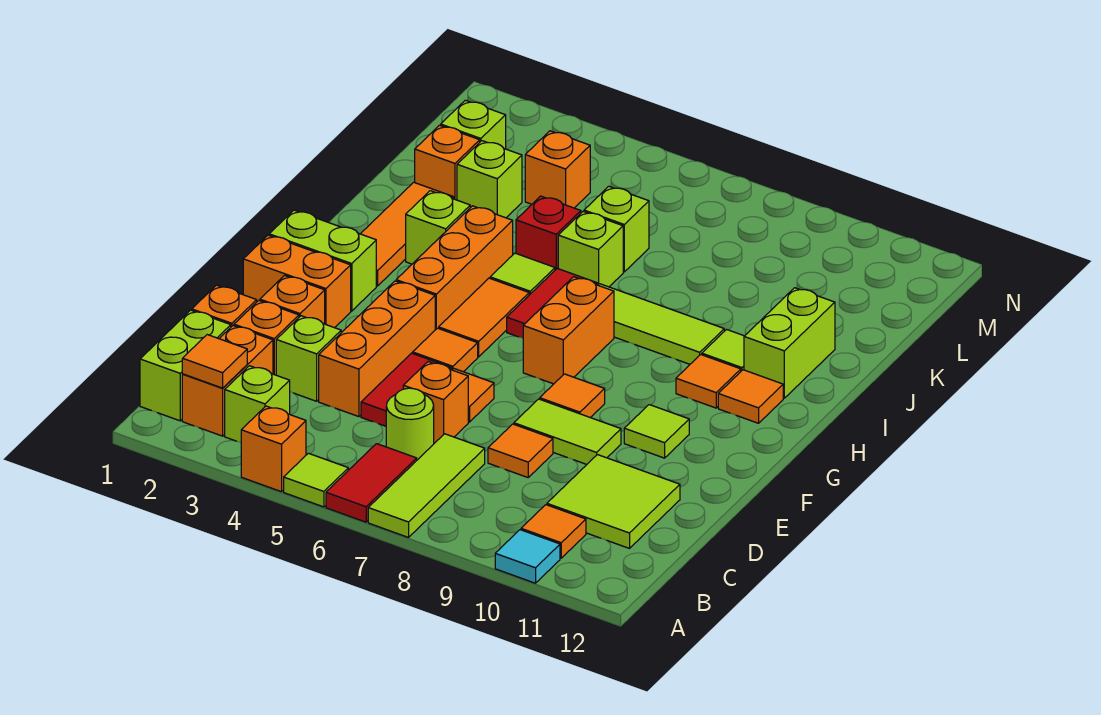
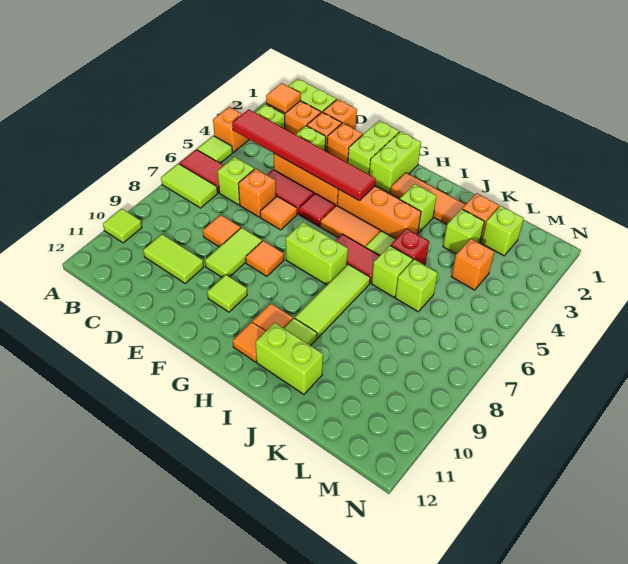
lime tile A7:C7 level 1 -> lime tile A7:B7 level 1
cyan tile A10 level 1 -> lime tile A10 level 1
none -> red tile B4:G4 level 2
orange tile B10 level 1 -> none
lime round brick C6 level 1 -> lime brick C6 level 1
lime tile C10:D11 level 1 -> lime tile C10:D10 level 1
orange brick F1:F2 level 1 -> lime brick F1:F2 level 1
orange tile F5 level 1 -> red tile F5 level 1
orange brick G7:H7 level 1 -> lime brick G7:H7 level 1

